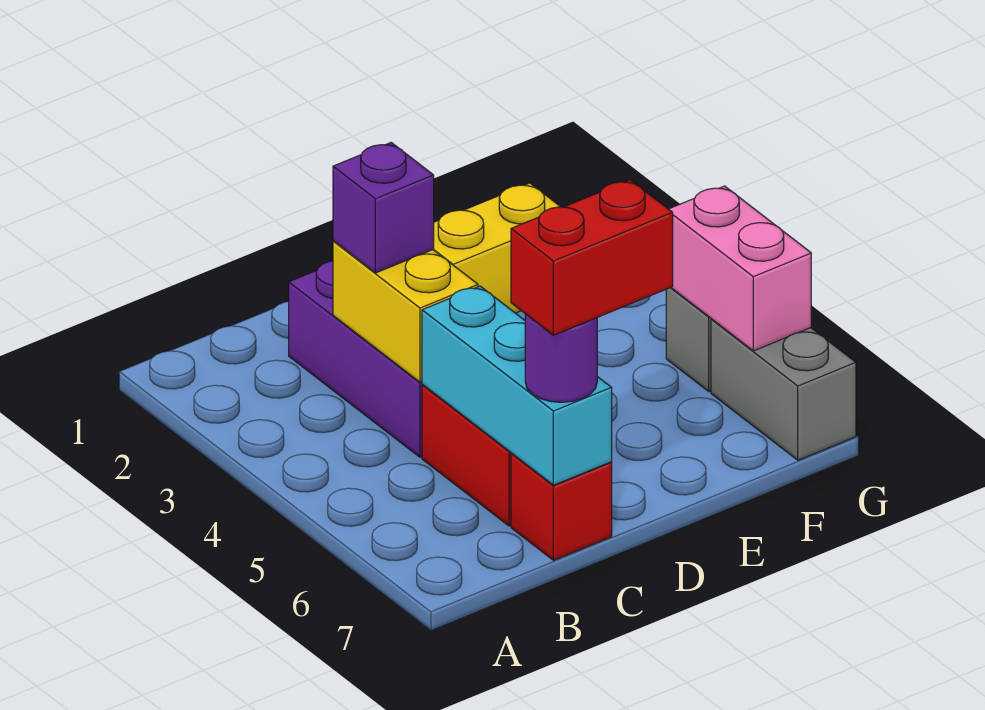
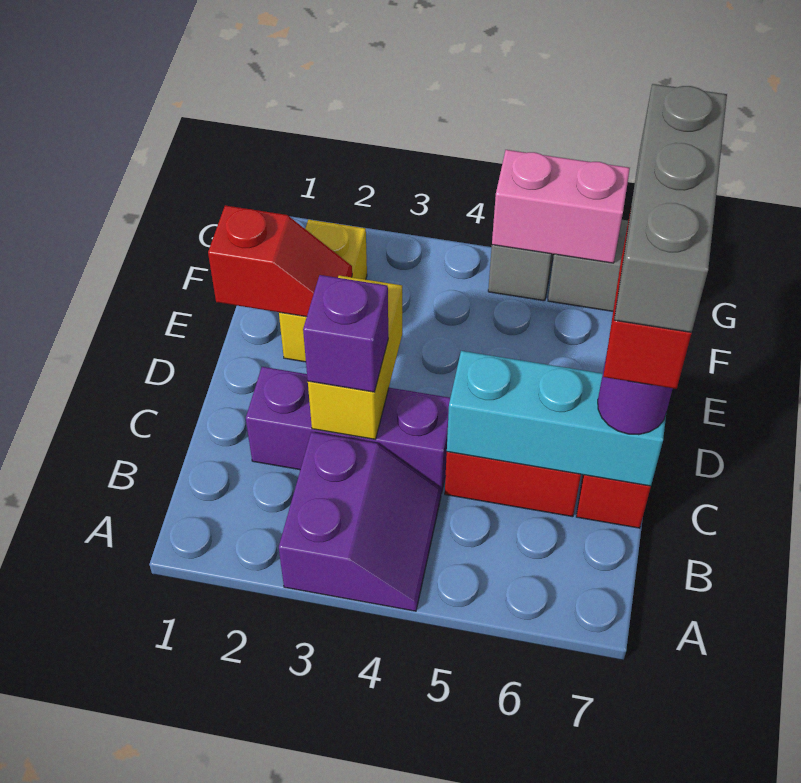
none -> purple slope A3:B4 level 1 top 3
yellow brick C3:C4 level 2 -> yellow brick C3:D3 level 2
none -> grey brick C7:E7 level 5
none -> red slope E1:E2 level 2 top 1

